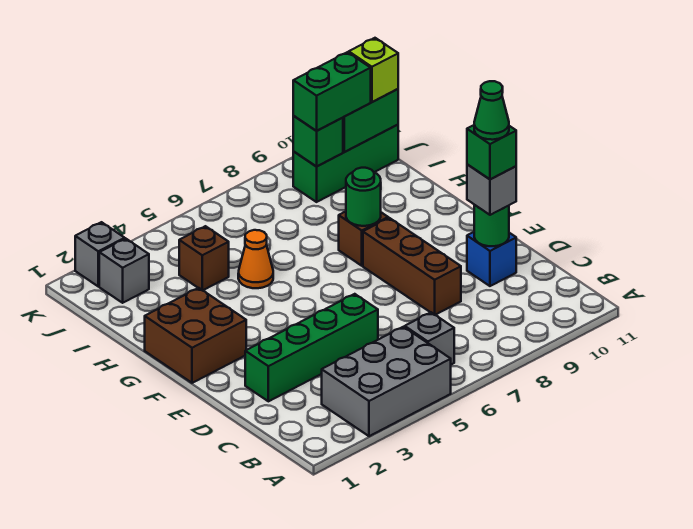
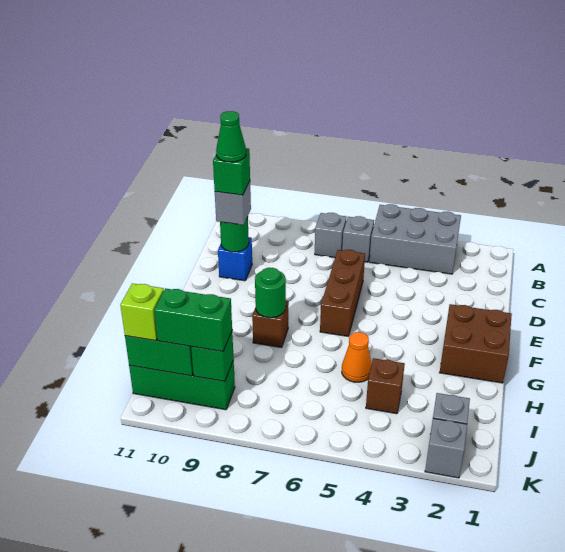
none -> grey brick B7 level 1
green brick D2:D5 level 1 -> none
brown brick D8:F8 level 1 -> brown brick D6:F6 level 1

